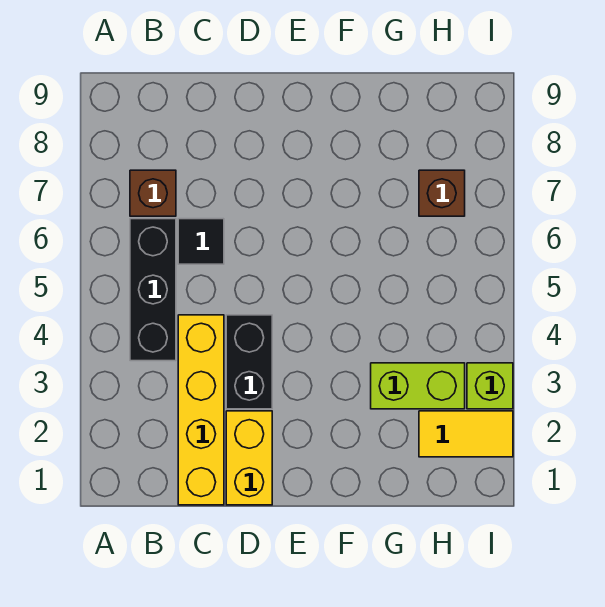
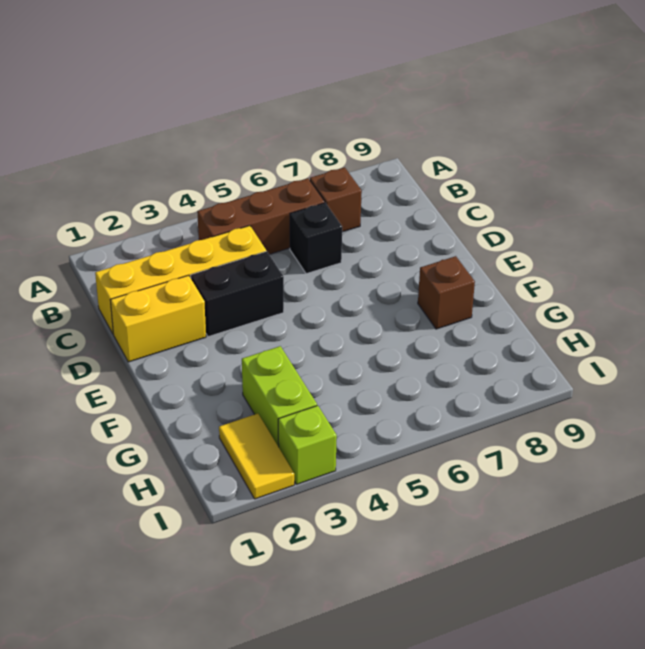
black brick B4:B6 level 1 -> brown brick B4:B6 level 1
black tile C6 level 1 -> black brick C6 level 1
brown brick H7 level 1 -> brown brick F8 level 1

